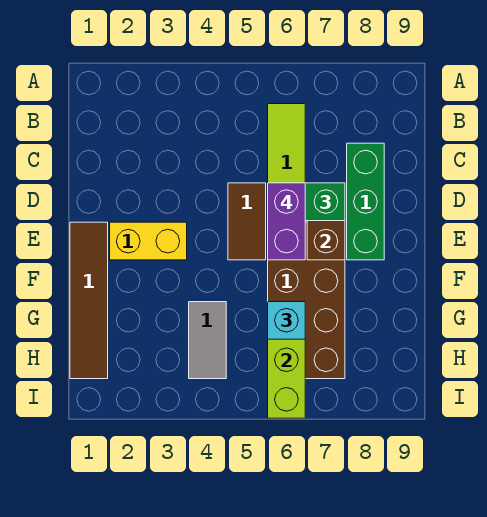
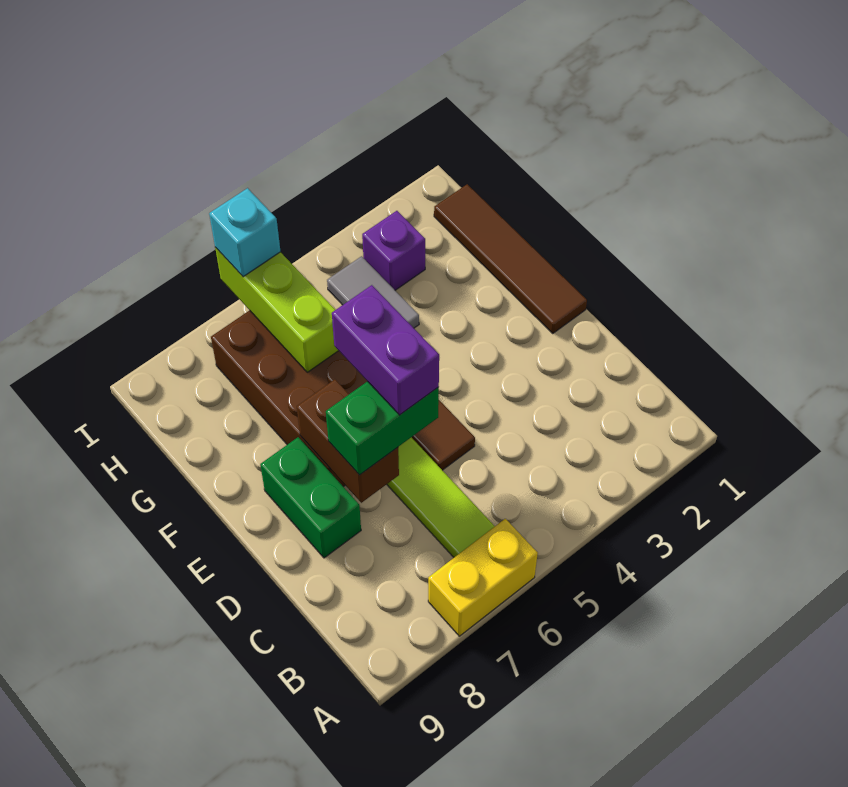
green brick C8:E8 level 1 -> green brick D8:E8 level 1
yellow brick E2:E3 level 1 -> yellow brick A6:A7 level 1
cyan brick G6 level 3 -> cyan brick I6 level 3
none -> purple brick H3 level 1

